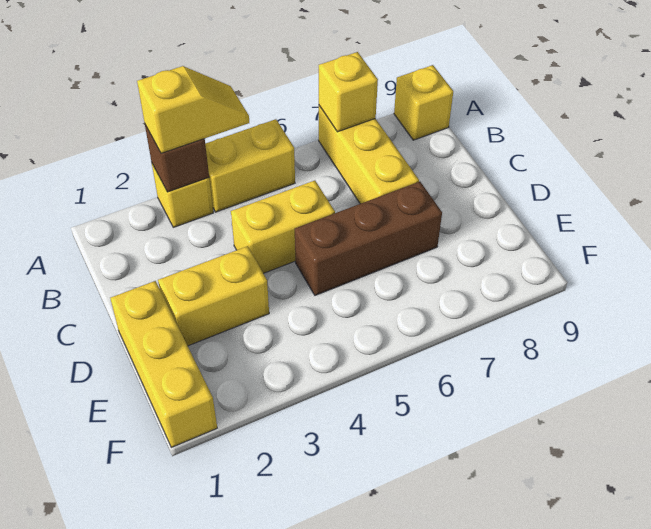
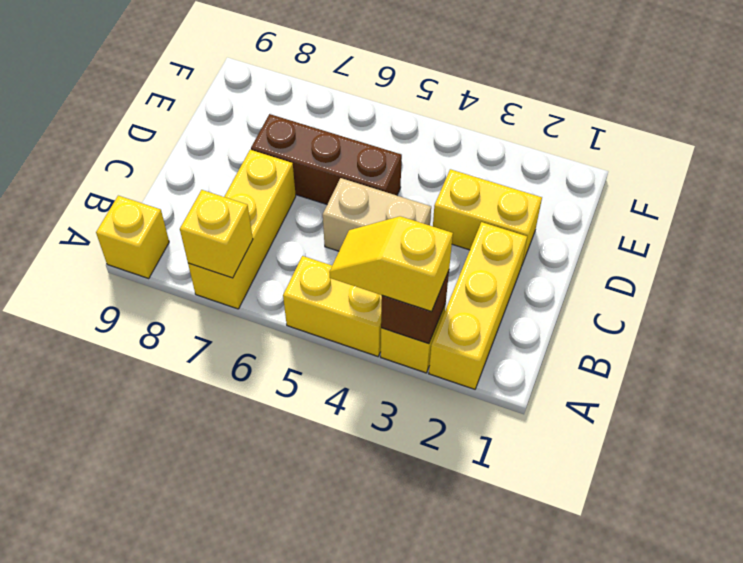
yellow brick C4:C5 level 1 -> tan brick C4:C5 level 1
yellow brick D1:F1 level 1 -> yellow brick A2:C2 level 1

